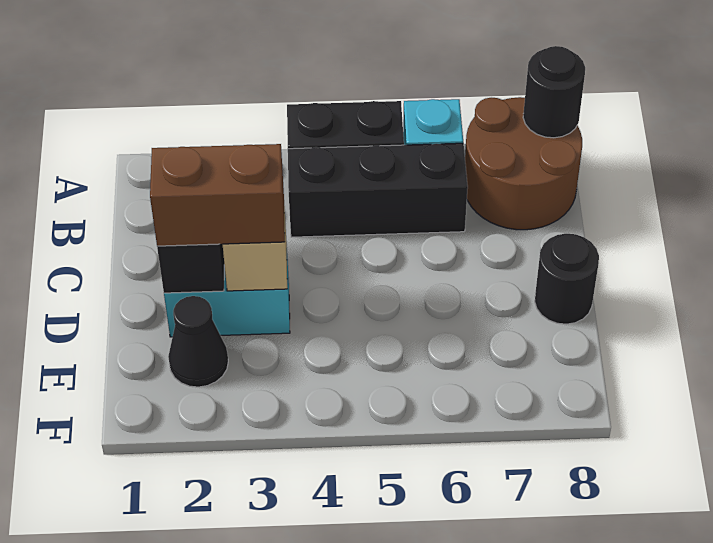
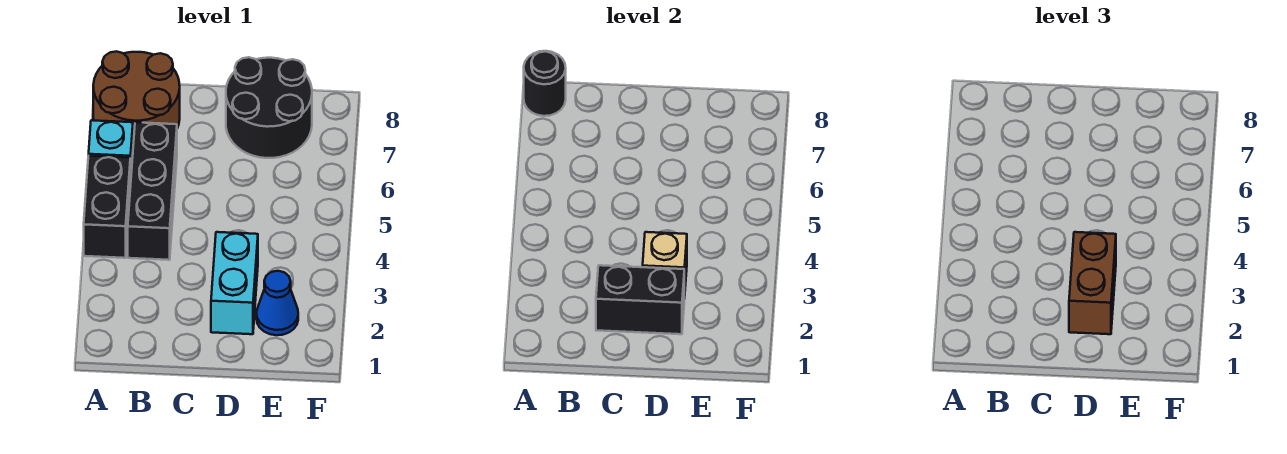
black round brick D8 level 1 -> black round brick D7:E8 level 1
black cone E2 level 1 -> blue cone E2 level 1

